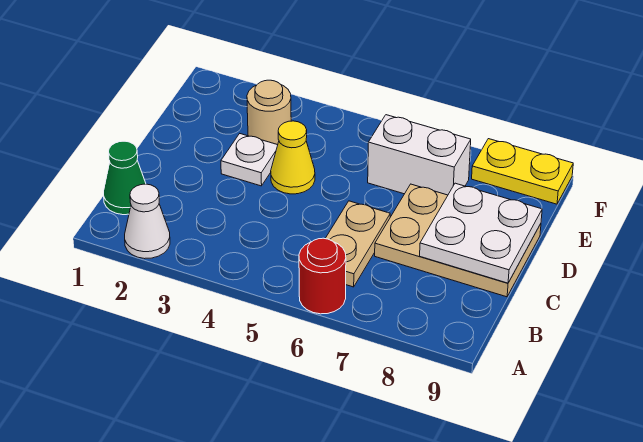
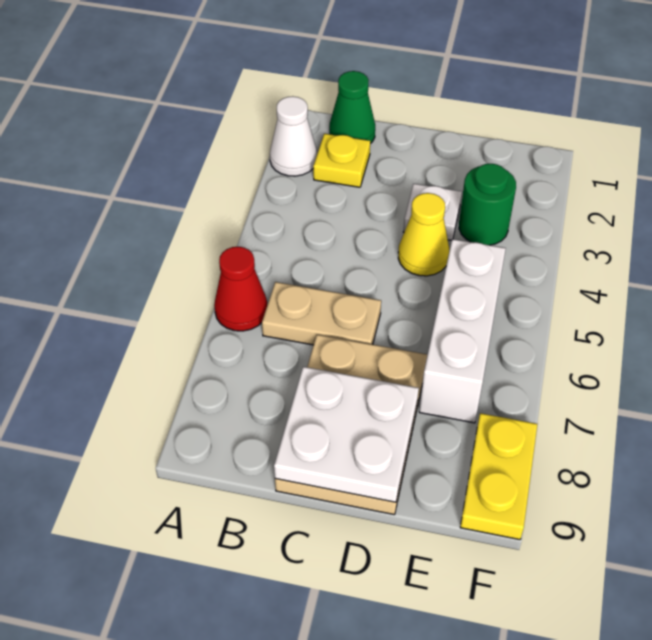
red round brick A6 level 1 -> red cone A6 level 1
none -> yellow plate B2 level 1
tan round brick E3 level 1 -> green round brick E3 level 1
white brick E6:E7 level 1 -> white brick E5:E7 level 1

